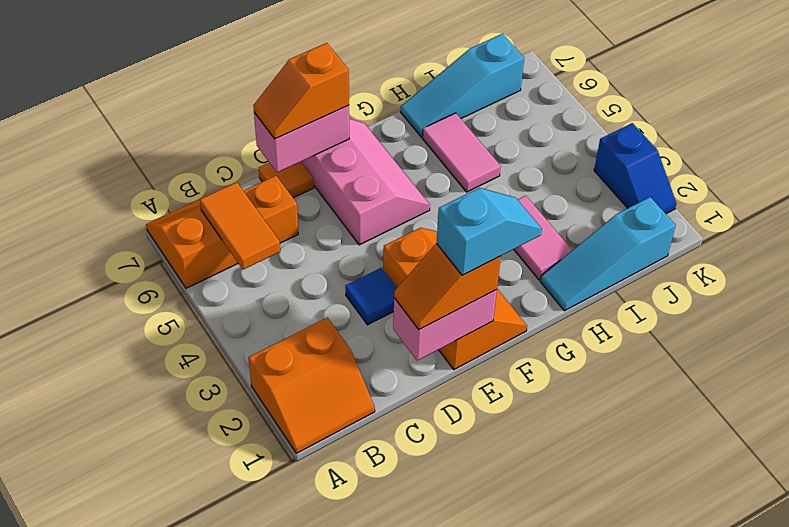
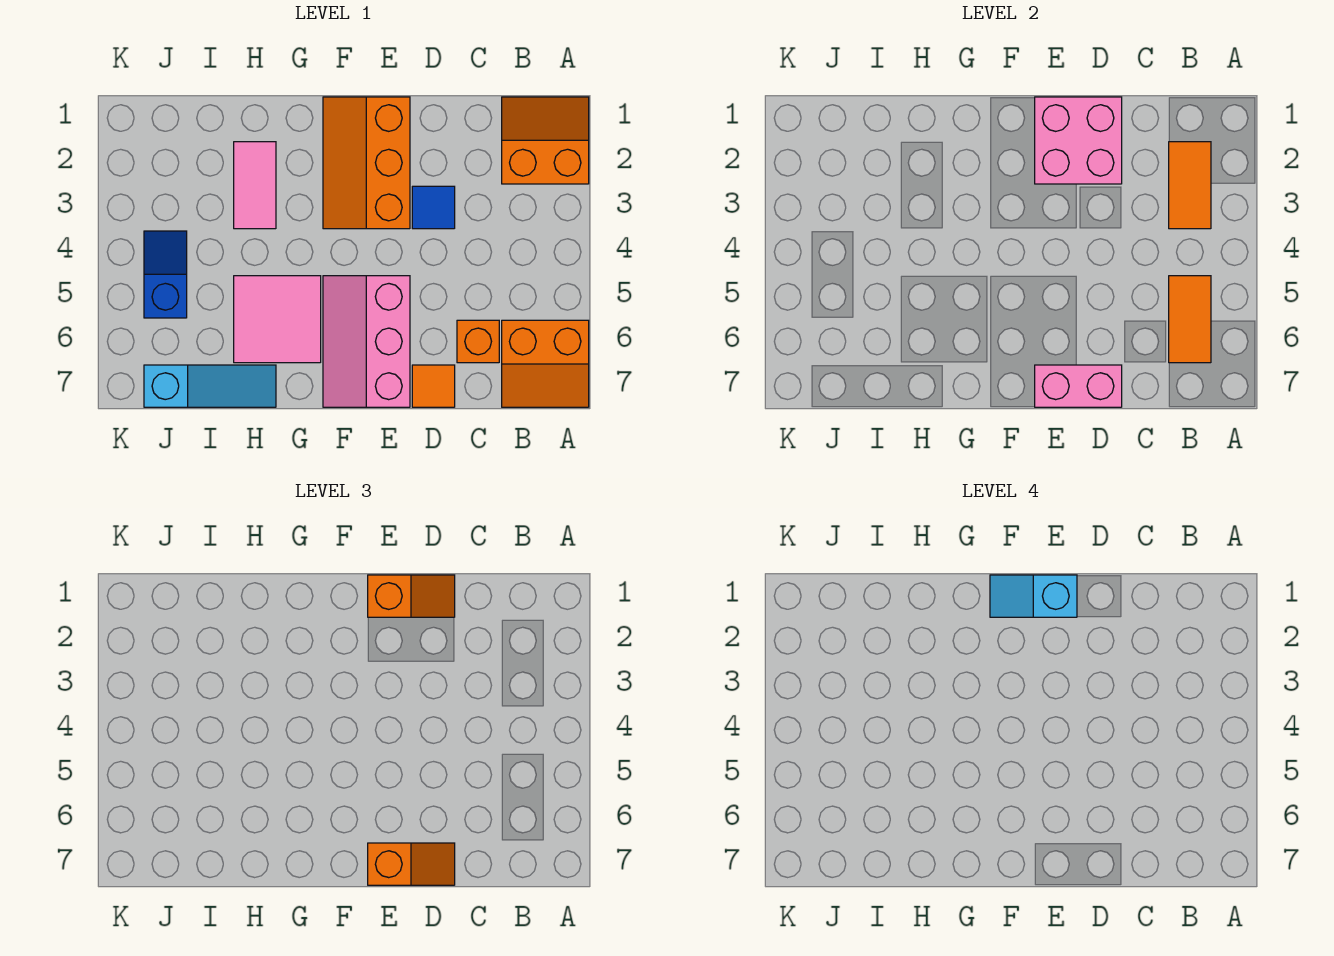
none -> orange tile B2:B3 level 2
pink brick D1:E1 level 2 -> pink brick D1:E2 level 2
cyan slope H1:J1 level 1 top J -> none
pink tile H5:H6 level 1 -> pink tile G5:H6 level 1
blue slope K2:K3 level 1 top 3 -> blue slope J4:J5 level 1 top 5

